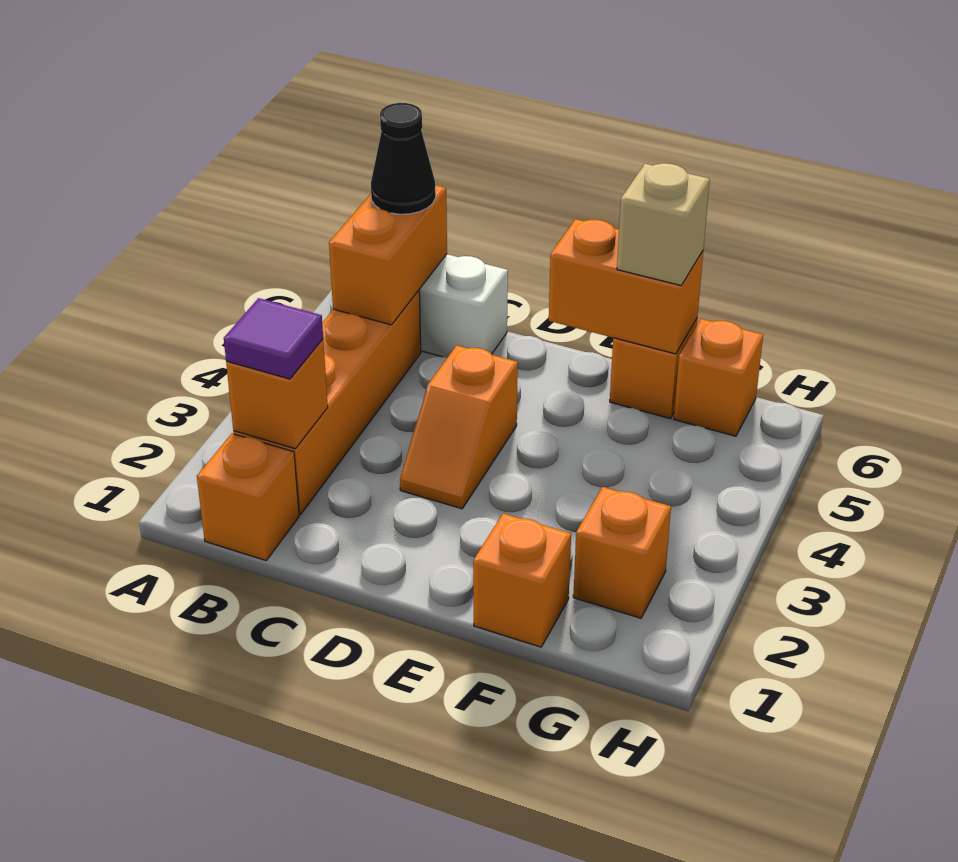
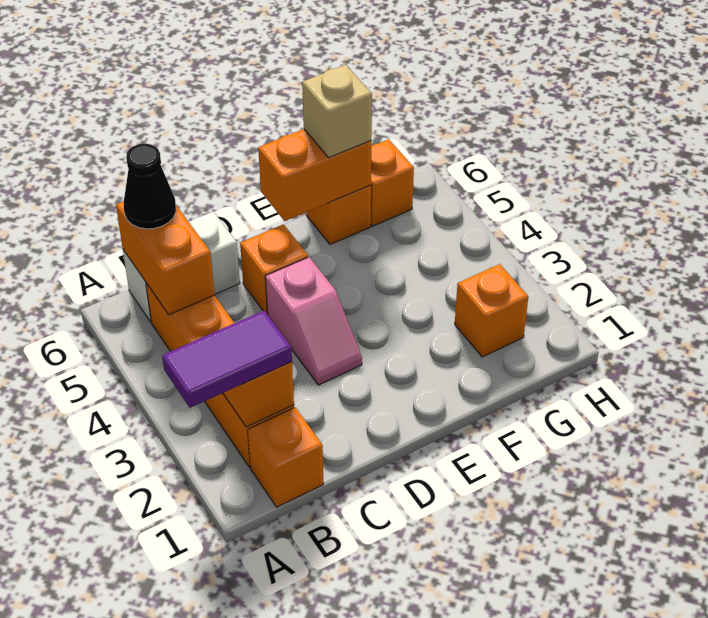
purple tile B2 level 3 -> purple tile A2:B2 level 3
orange slope D3:D4 level 1 top 4 -> pink slope D3:D4 level 1 top 4
orange brick F1 level 1 -> orange brick D5 level 1

